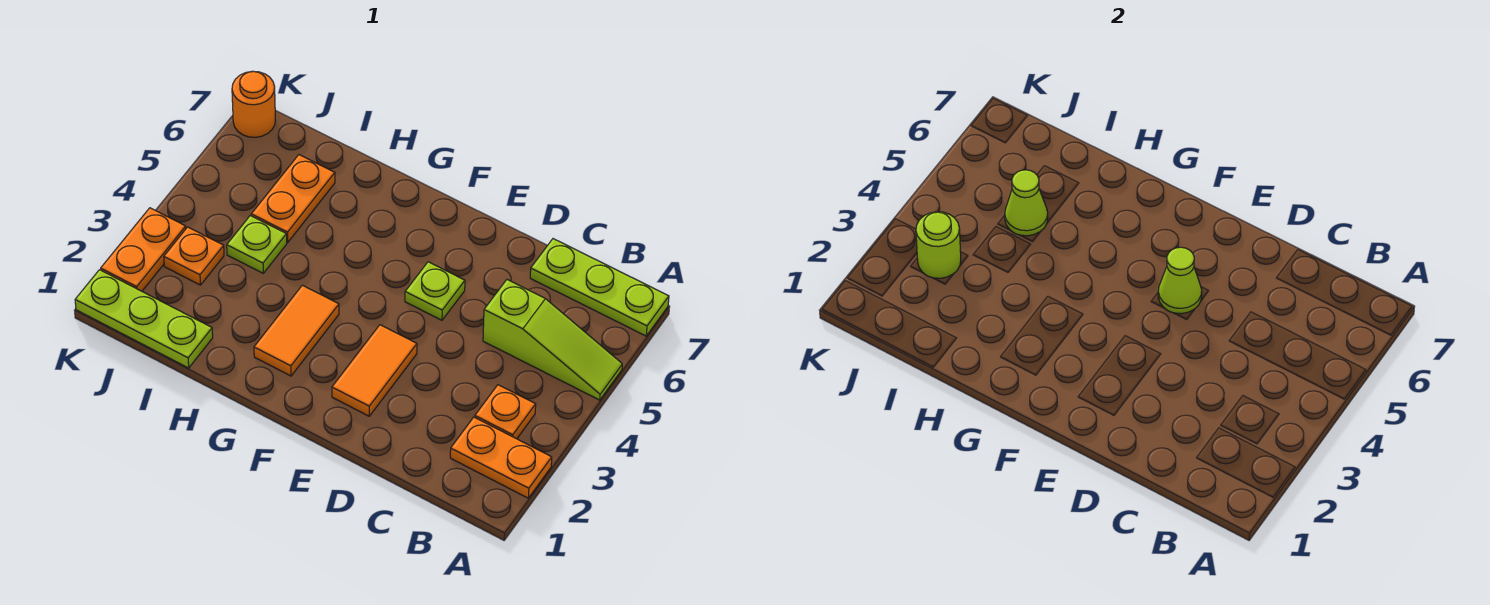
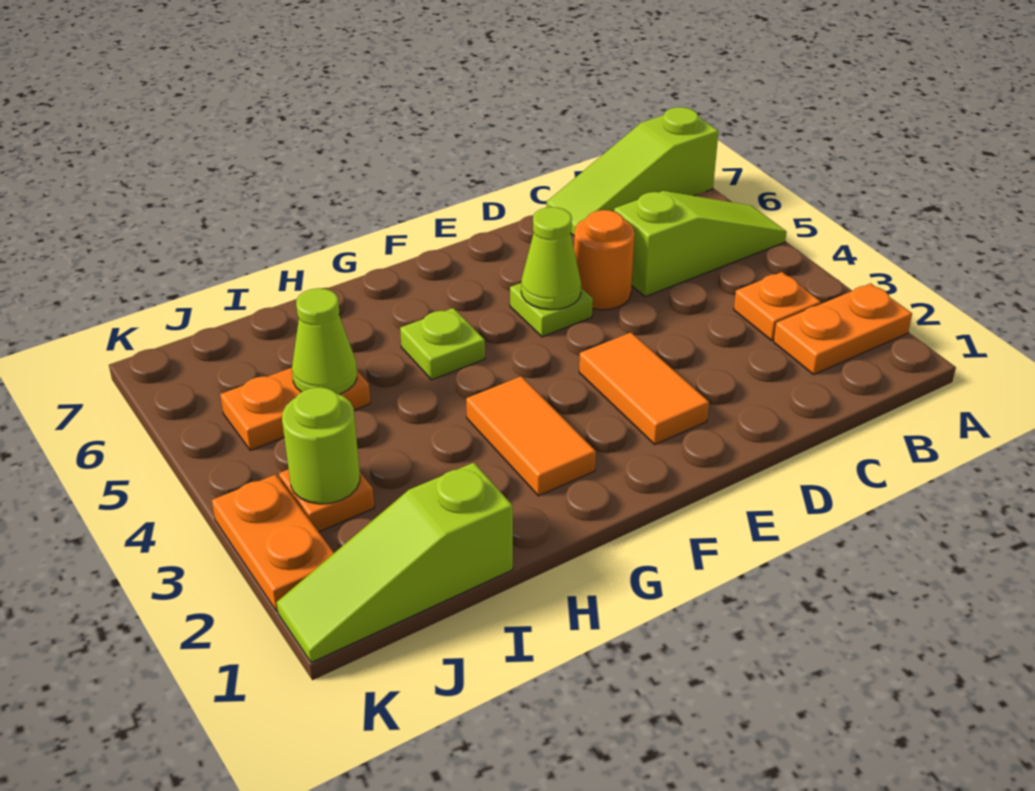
lime plate A7:C7 level 1 -> lime slope A7:C7 level 1 top A
lime plate I1:K1 level 1 -> lime slope I1:K1 level 1 top I
lime plate I4 level 1 -> lime plate G5 level 1
orange plate I5:I6 level 1 -> orange plate I5:J5 level 1
orange round brick K7 level 1 -> orange round brick D5 level 1

